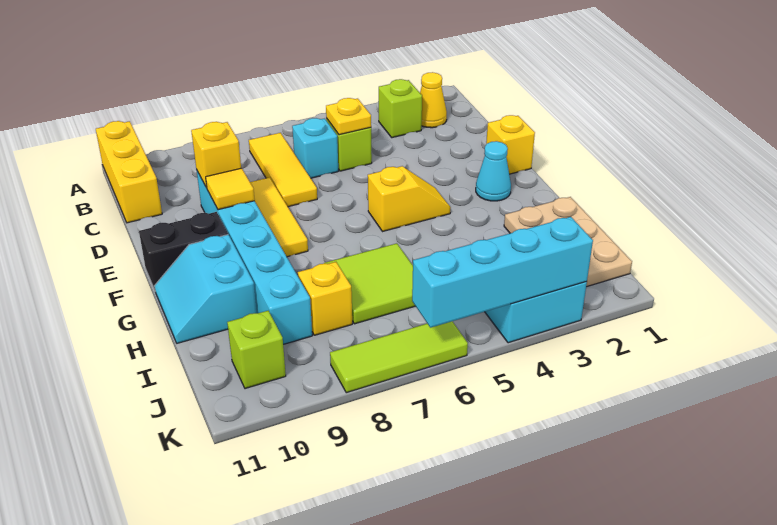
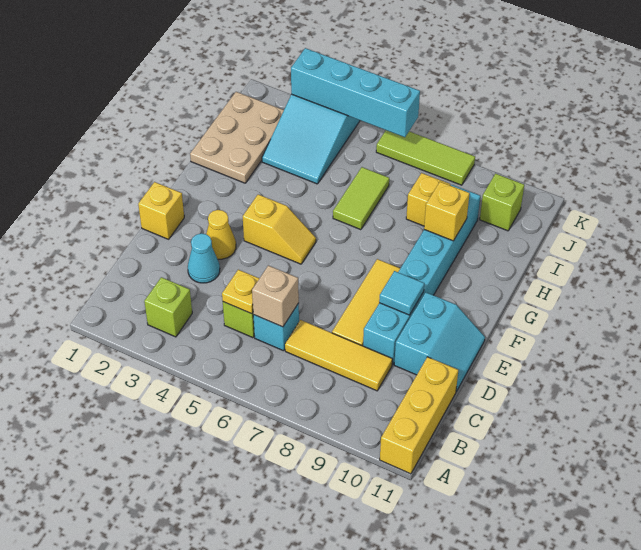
yellow cone B2 level 1 -> yellow cone E3 level 1
yellow tile B7:D7 level 1 -> yellow tile C7:C9 level 1
none -> tan brick C6 level 2
yellow brick D9 level 2 -> yellow brick H9 level 2
yellow tile E9 level 2 -> cyan tile E9 level 2
cyan cone F2 level 1 -> cyan cone D3 level 1
yellow slope F4:F5 level 1 top 5 -> yellow slope F4:F5 level 1 top 4
black brick F10:F11 level 1 -> none
cyan slope G10:H11 level 1 top 10 -> cyan slope D10:E11 level 1 top 10
lime tile H6:I7 level 1 -> lime tile H6:I6 level 1

